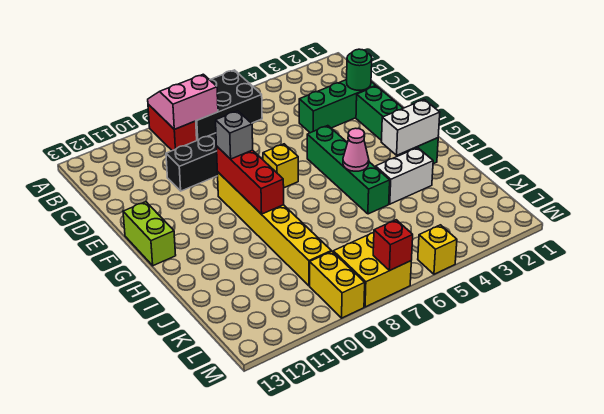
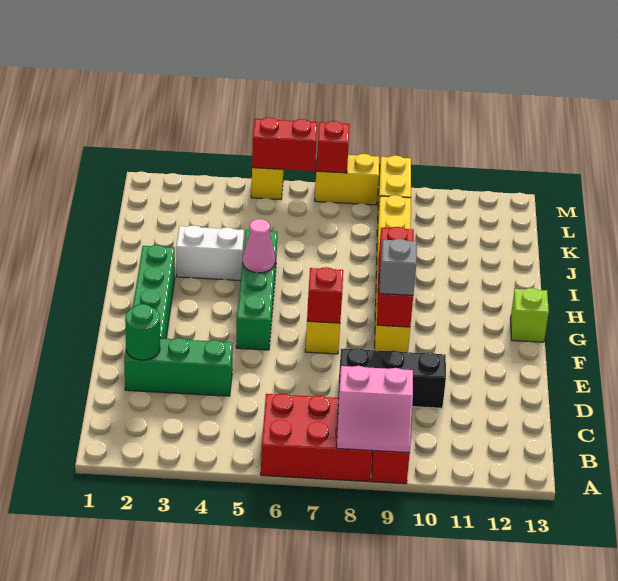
black brick A6:B8 level 1 -> red brick A6:B8 level 1
none -> red brick F7 level 2
lime brick F13:G13 level 1 -> lime brick G13 level 1
white brick H2:H3 level 2 -> none
yellow brick L7:M8 level 1 -> yellow brick M7:M8 level 1
none -> red brick M5:M6 level 2

